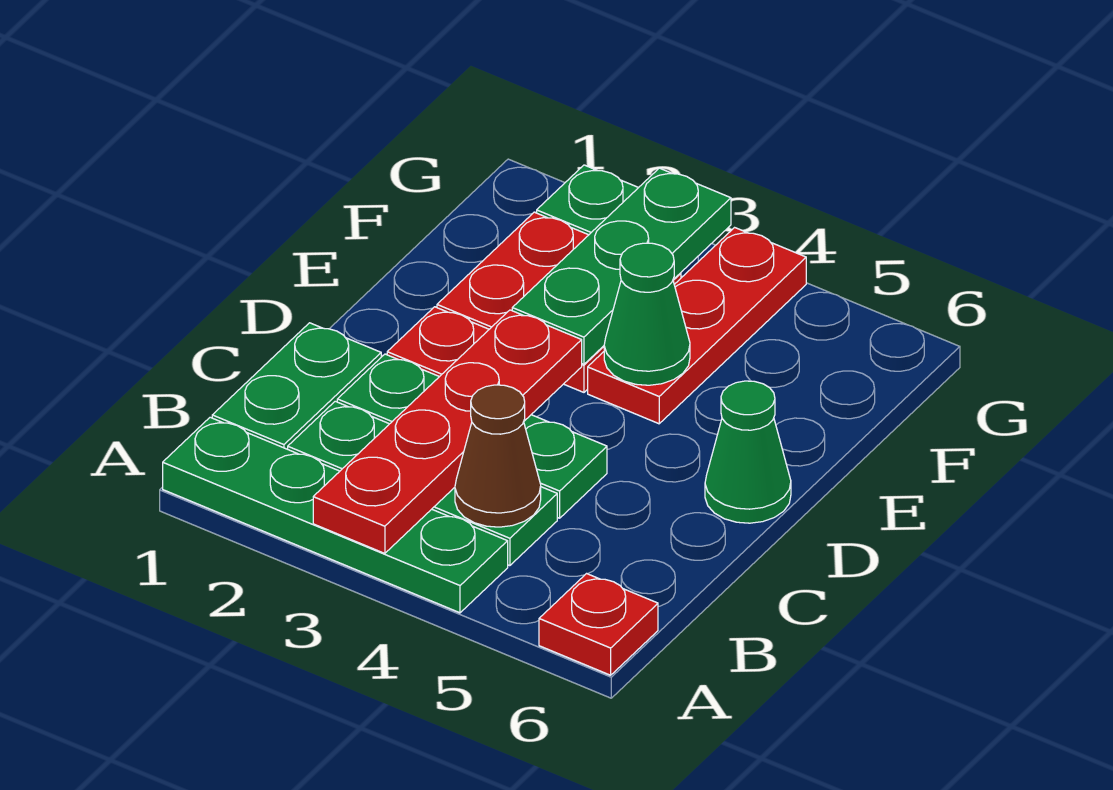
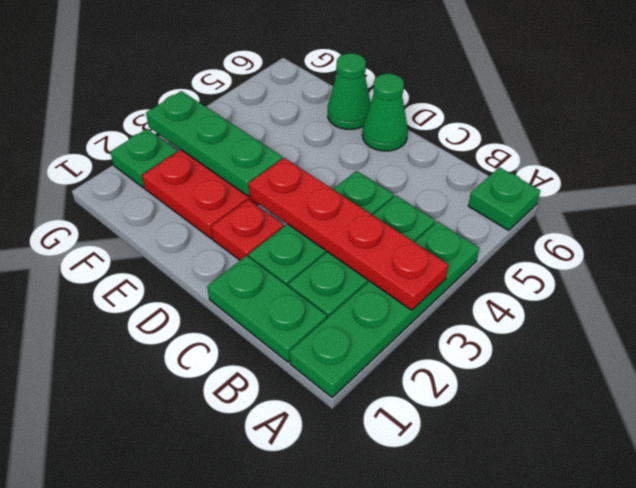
red plate A6 level 1 -> green plate A6 level 1
brown cone B4 level 2 -> none
red plate E4:G4 level 1 -> none
green cone E4 level 2 -> green cone E6 level 1

